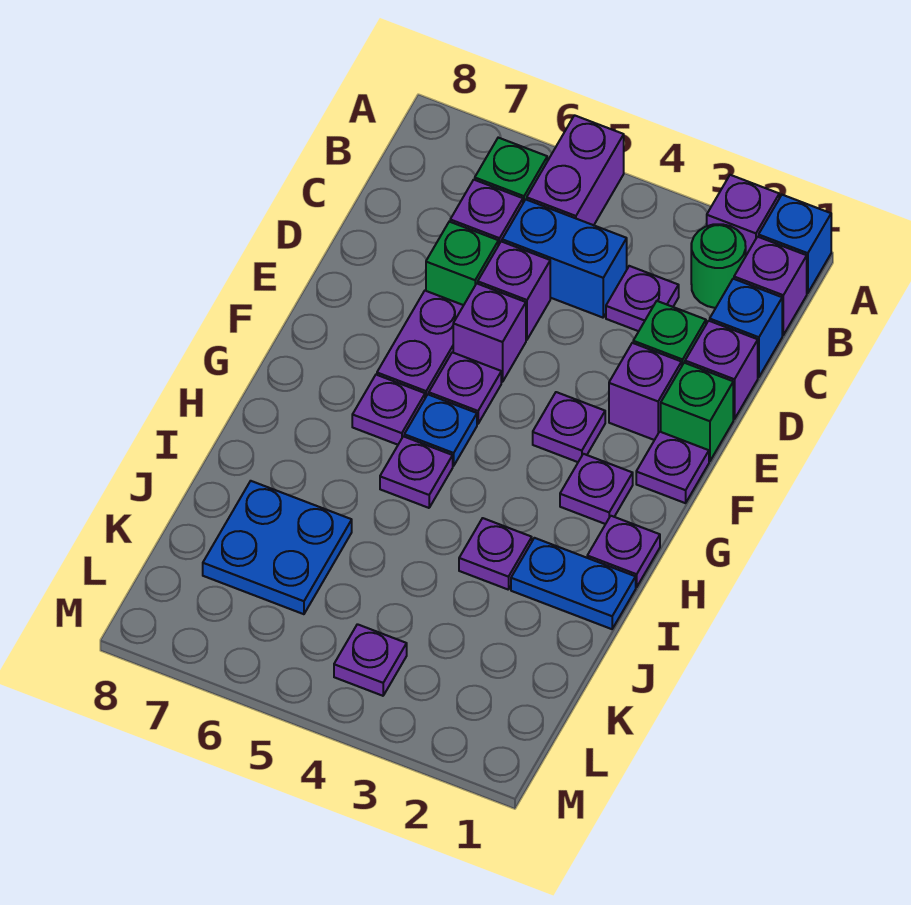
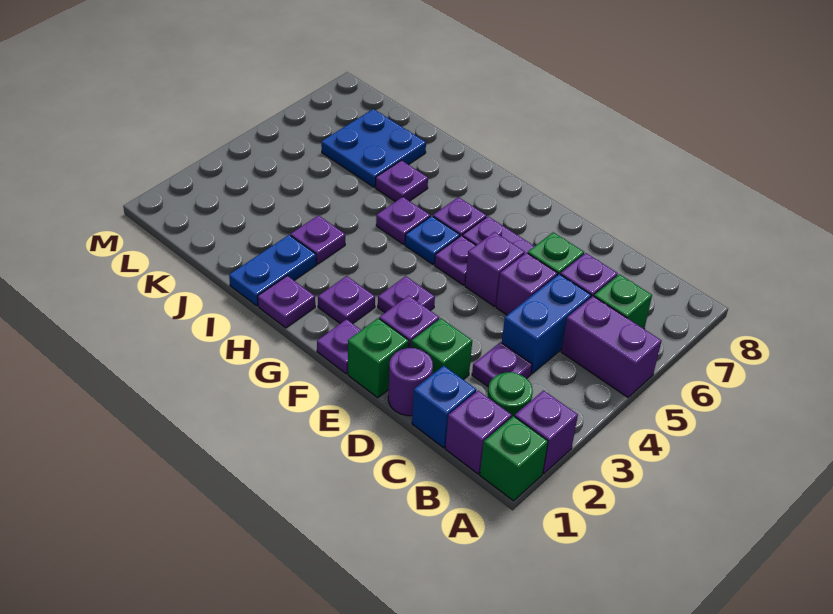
blue brick A1 level 1 -> green brick A1 level 1
purple brick D1 level 1 -> purple round brick D1 level 1
purple plate L4 level 1 -> purple plate I6 level 1

